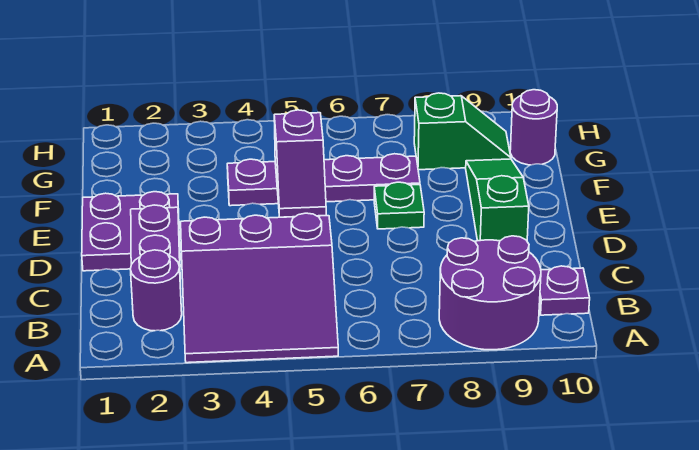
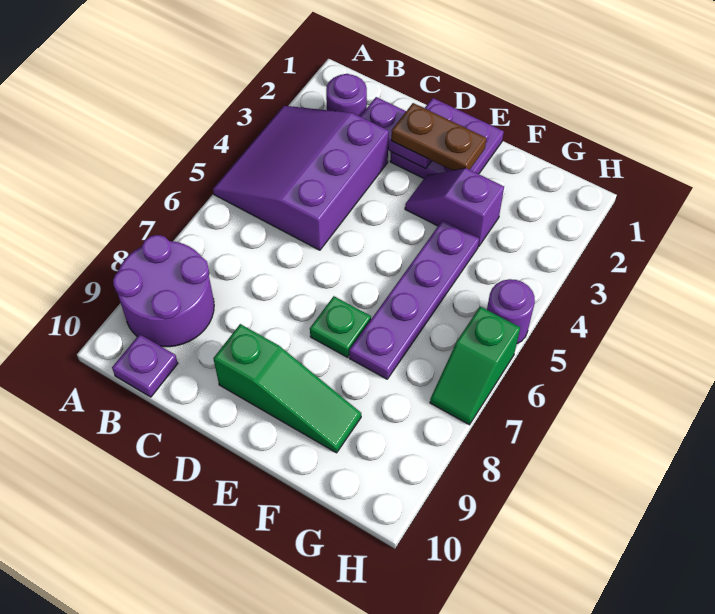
none -> brown plate D2:E2 level 3
purple slope E5:F5 level 2 top F -> purple slope E3:F3 level 1 top F
green slope G8:G9 level 1 top 8 -> green slope H6:H7 level 1 top 6
purple round brick G10 level 1 -> purple round brick H5 level 1

